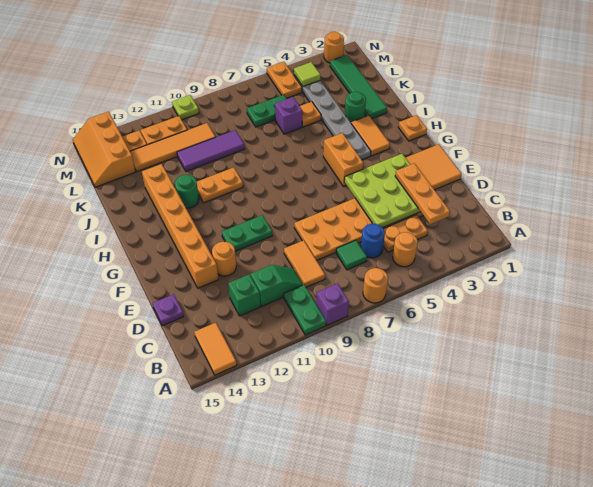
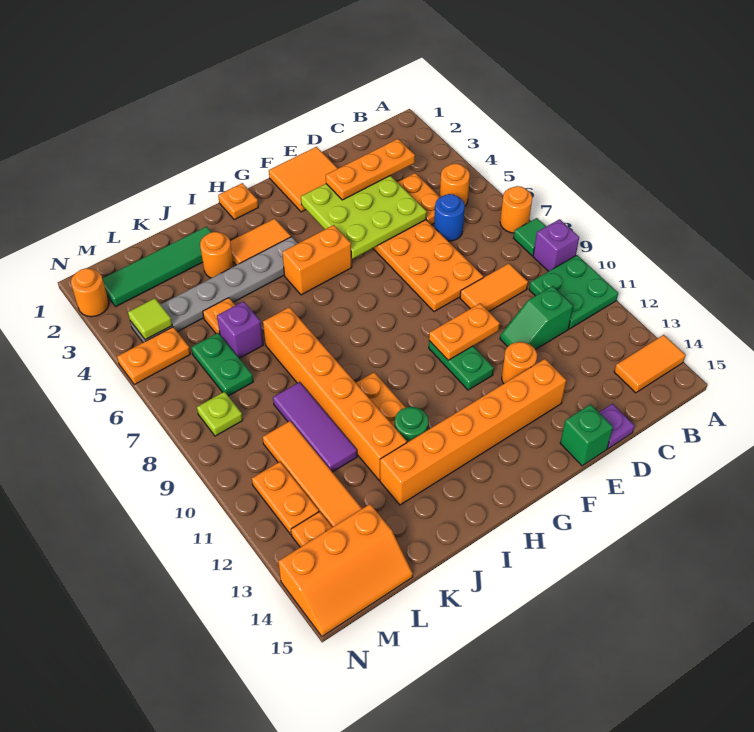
green plate A10:B10 level 1 -> green plate A10:B11 level 1
green tile C7 level 1 -> green tile A8 level 1
green slope C10:C11 level 1 top 11 -> green slope C11:D11 level 1 top C
green brick C12 level 1 -> green brick E15 level 1
none -> orange plate E10:F10 level 2
green round brick J3 level 1 -> orange round brick J3 level 1
none -> orange brick J7:J12 level 1
lime plate N10 level 1 -> lime plate M8 level 1

